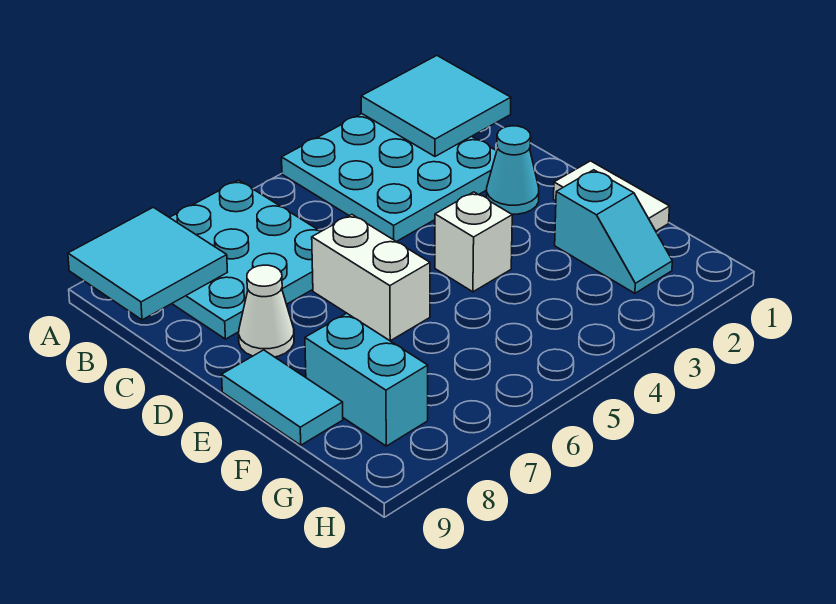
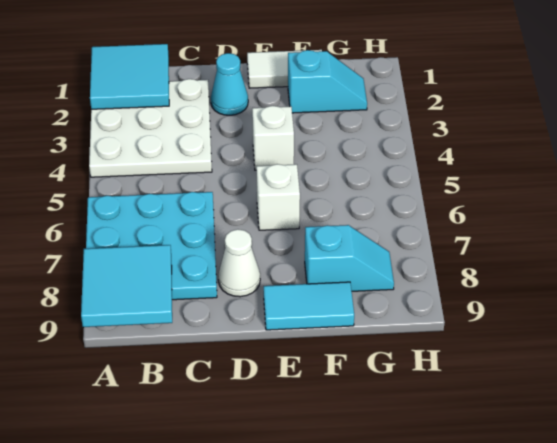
cyan plate A2:C4 level 1 -> white plate A2:C4 level 1
white brick D6:E6 level 1 -> white brick E6 level 1
cyan brick F8:G8 level 1 -> cyan slope F8:G8 level 1 top F

